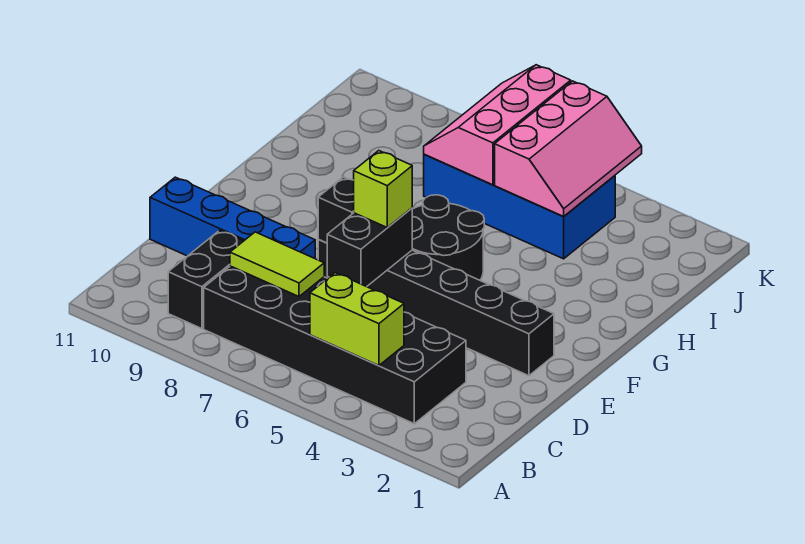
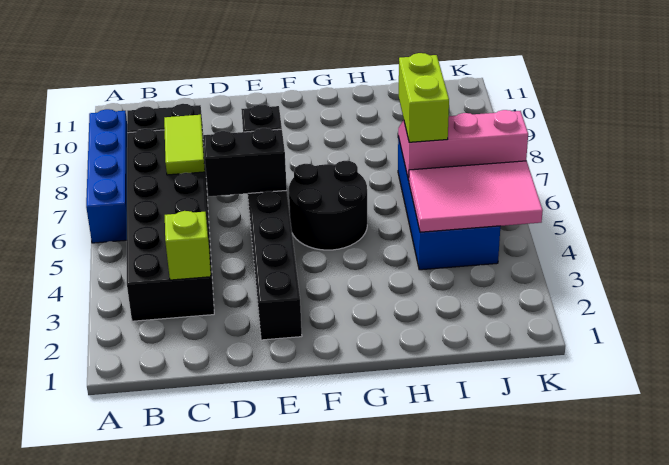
lime brick B4:B5 level 2 -> lime brick I6:I7 level 3
blue brick D8:D11 level 1 -> blue brick A6:A9 level 1
lime brick E6 level 3 -> lime brick C3 level 2
pink slope I4:K5 level 2 top 5 -> pink tile I4:K5 level 2

